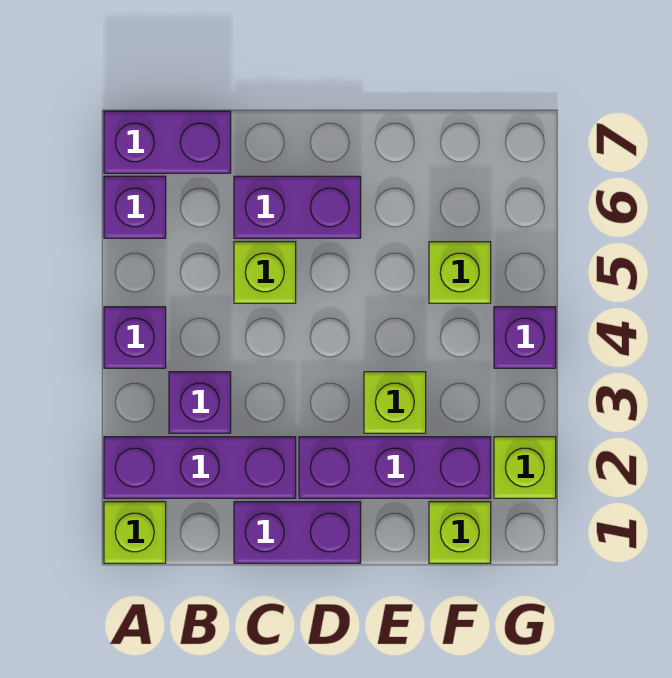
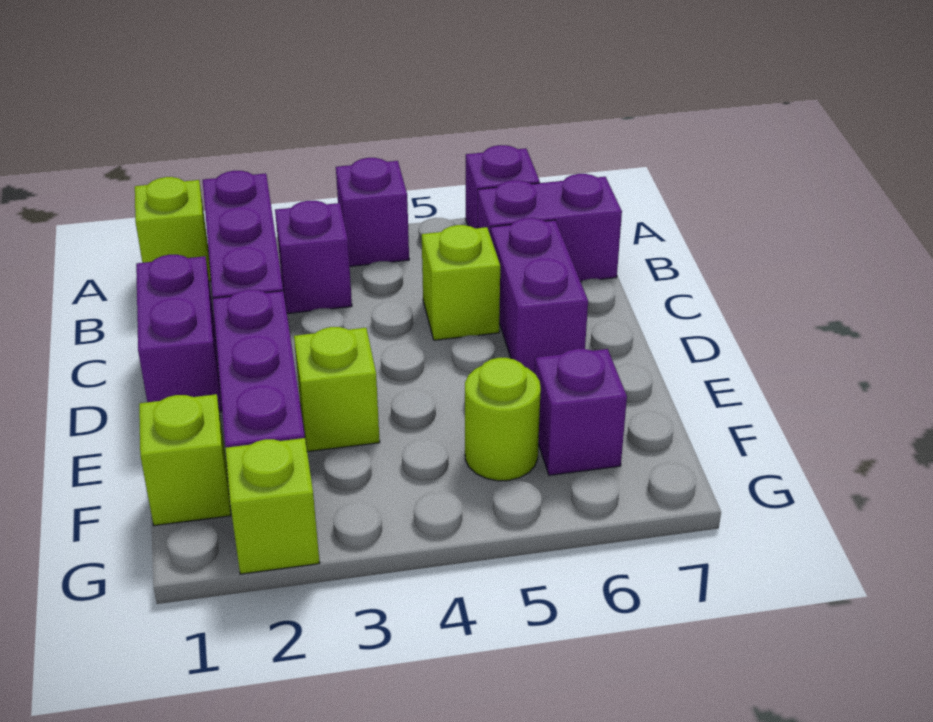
purple brick A7:B7 level 1 -> purple brick B6:B7 level 1
lime brick F5 level 1 -> lime round brick F5 level 1
purple brick G4 level 1 -> purple brick F6 level 1

